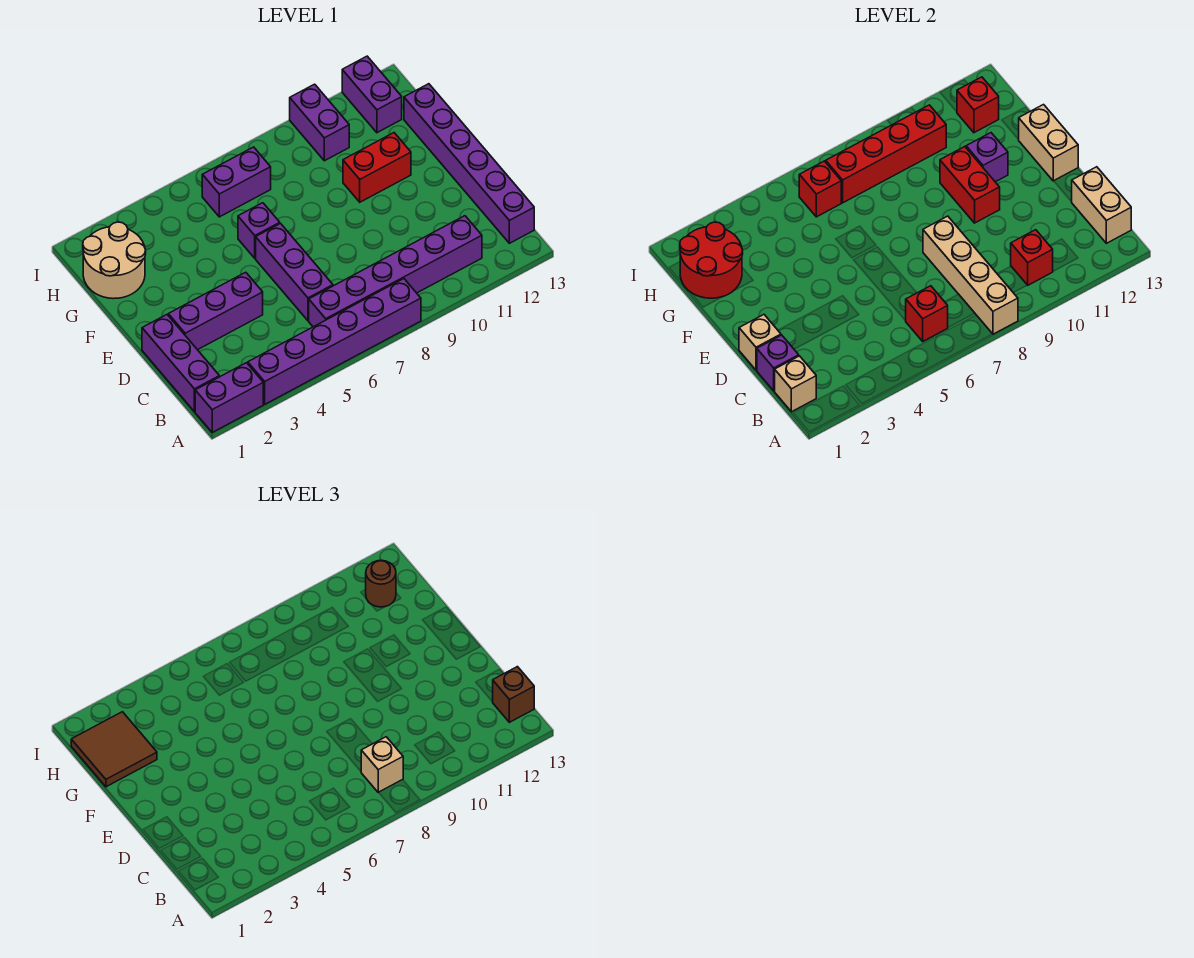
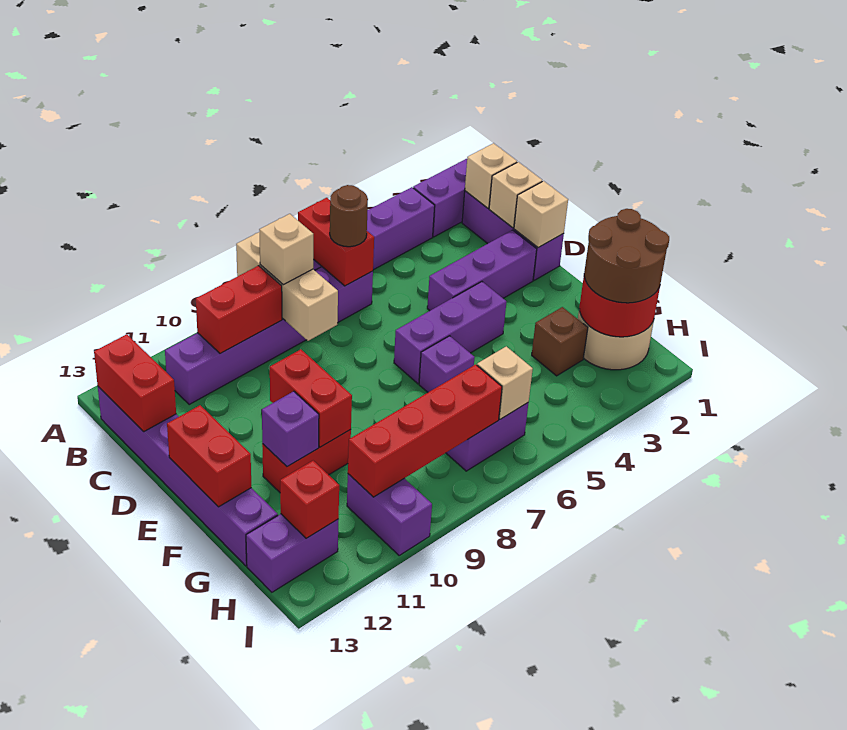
tan brick A8:D8 level 2 -> tan brick A8:C8 level 2
red brick B6 level 2 -> red brick A6:B6 level 2
red brick B10 level 2 -> red brick B9:B10 level 2
tan brick B13:C13 level 2 -> red brick B13:C13 level 2
brown brick B13 level 3 -> brown brick G3 level 1
purple brick C1 level 2 -> tan brick C1 level 2
purple brick C6:E6 level 1 -> purple brick E4:E6 level 1
tan brick E13:F13 level 2 -> red brick E13:F13 level 2
brown tile G1:H2 level 3 -> brown round brick G1:H2 level 3
red brick H6 level 2 -> tan brick H6 level 2
purple brick H12:I12 level 1 -> purple brick H12:H13 level 1
brown round brick H12 level 3 -> brown round brick B6 level 3

